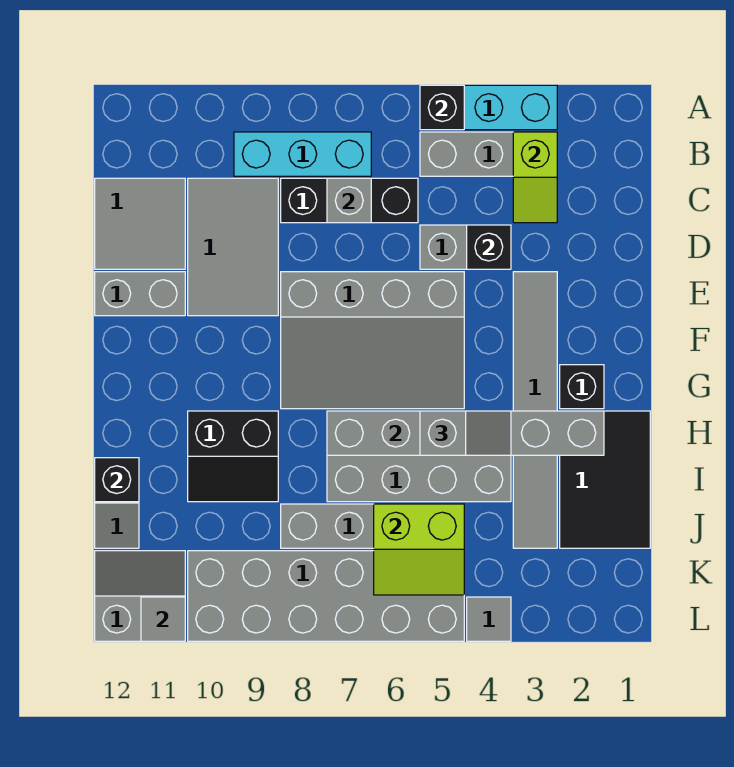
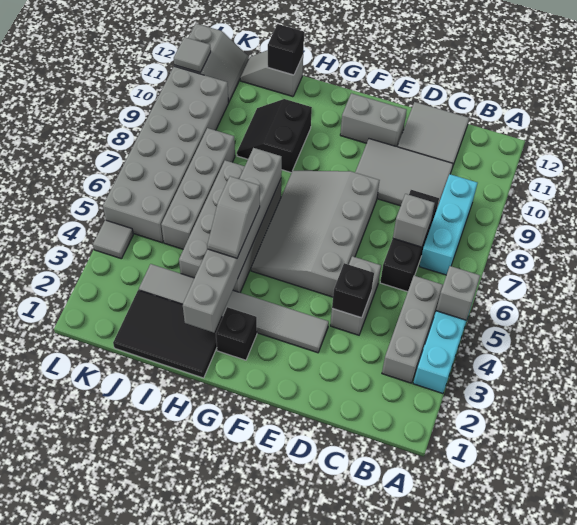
black brick A5 level 2 -> grey brick A5 level 2
lime slope B3:C3 level 2 top B -> none
grey brick E11:E12 level 1 -> grey brick E11:F11 level 1
lime slope J5:K6 level 2 top J -> none

